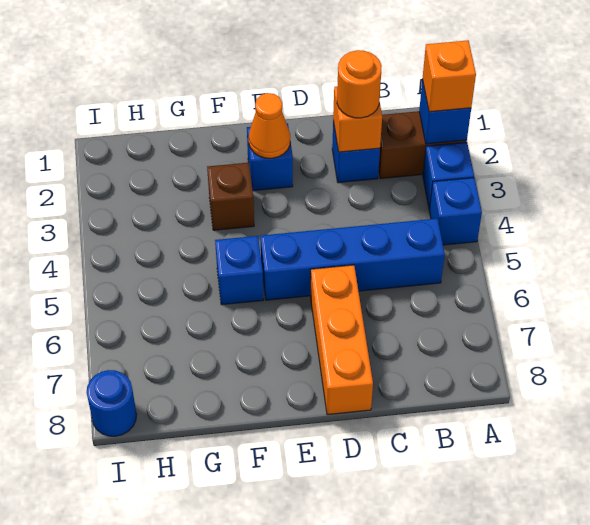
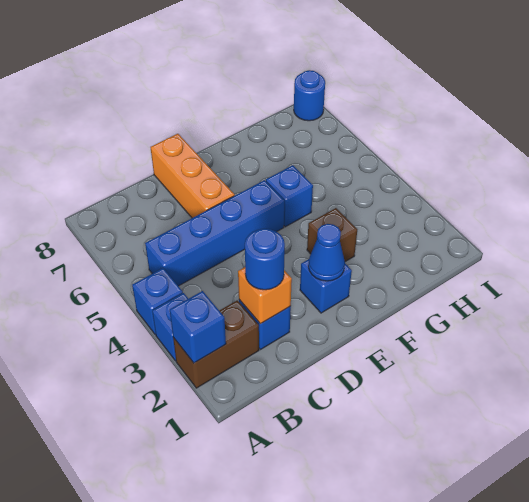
orange brick A2 level 3 -> none
orange round brick C2 level 3 -> blue round brick C2 level 3
orange cone E2 level 2 -> blue cone E2 level 2

